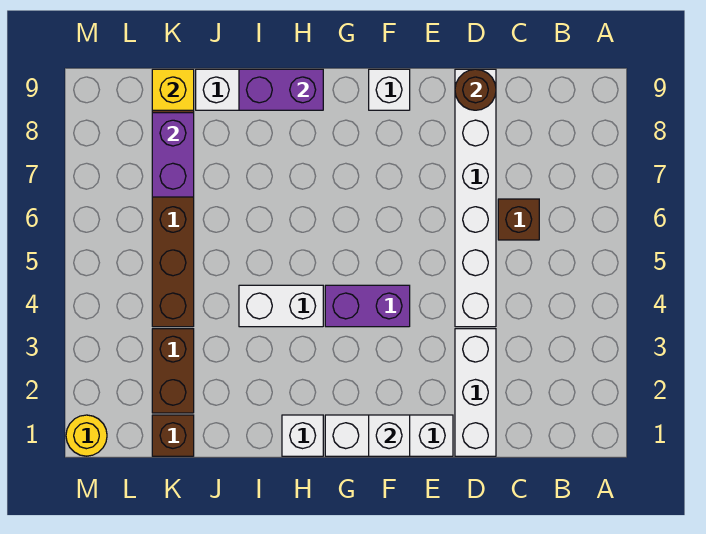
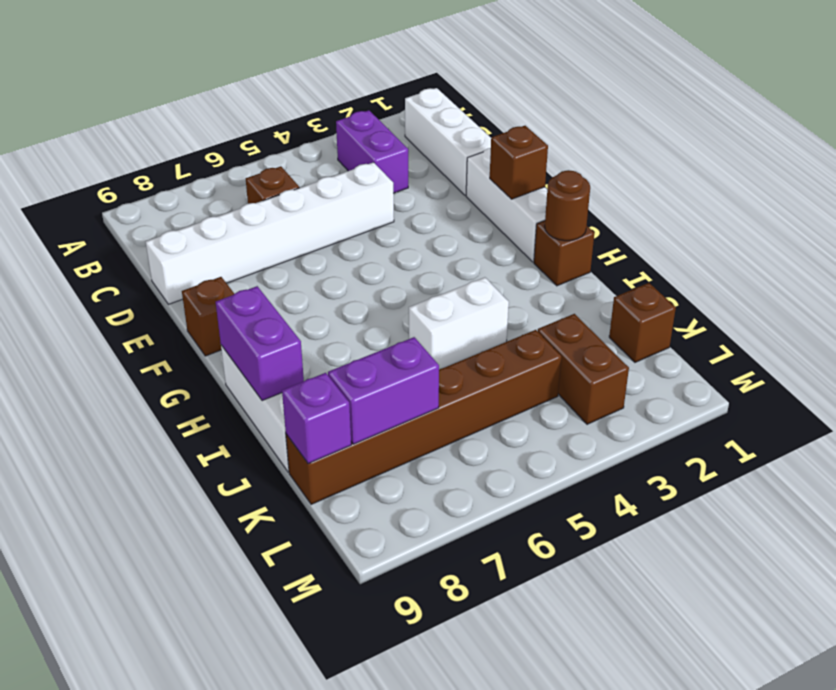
white brick D1:D3 level 1 -> white brick B1:D1 level 1
brown round brick D9 level 2 -> brown round brick H1 level 2
white brick F1 level 2 -> brown brick F1 level 2
purple brick F4:G4 level 1 -> purple brick B3:C3 level 1
white brick F9 level 1 -> brown brick F9 level 1
white brick H1 level 1 -> brown brick H1 level 1
white brick H4:I4 level 1 -> white brick I4:I5 level 1
brown brick K2:K3 level 1 -> brown brick K3:L3 level 1
yellow brick K9 level 2 -> purple brick K9 level 2
yellow round brick M1 level 1 -> none

